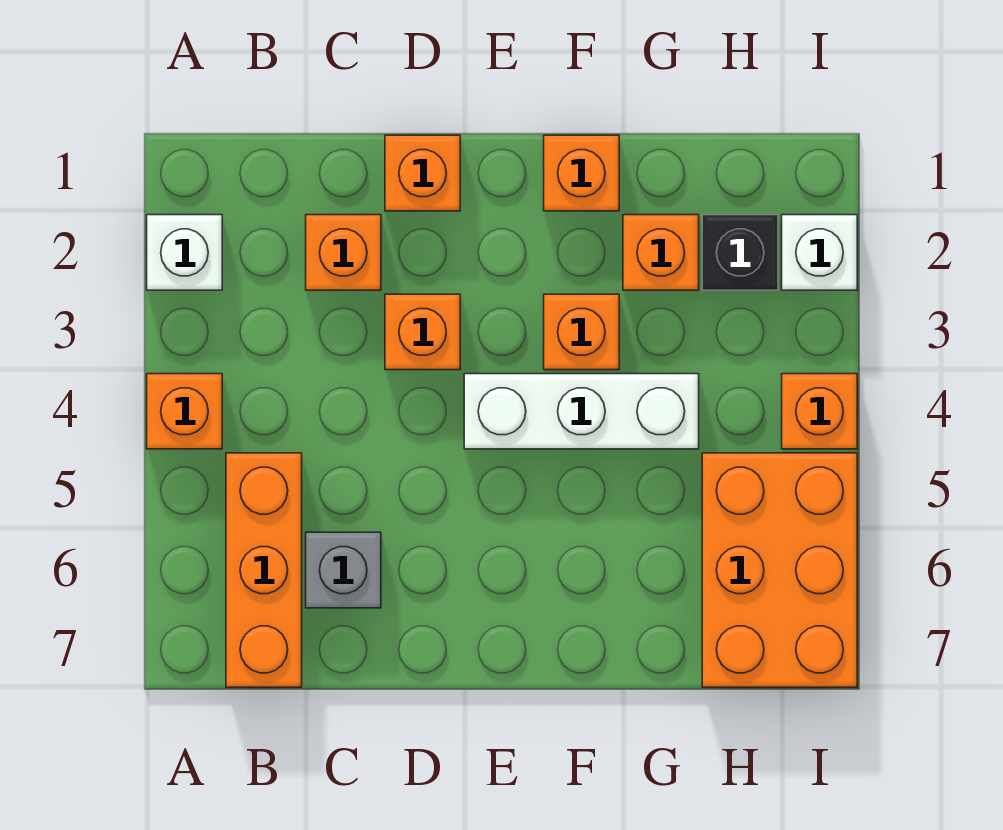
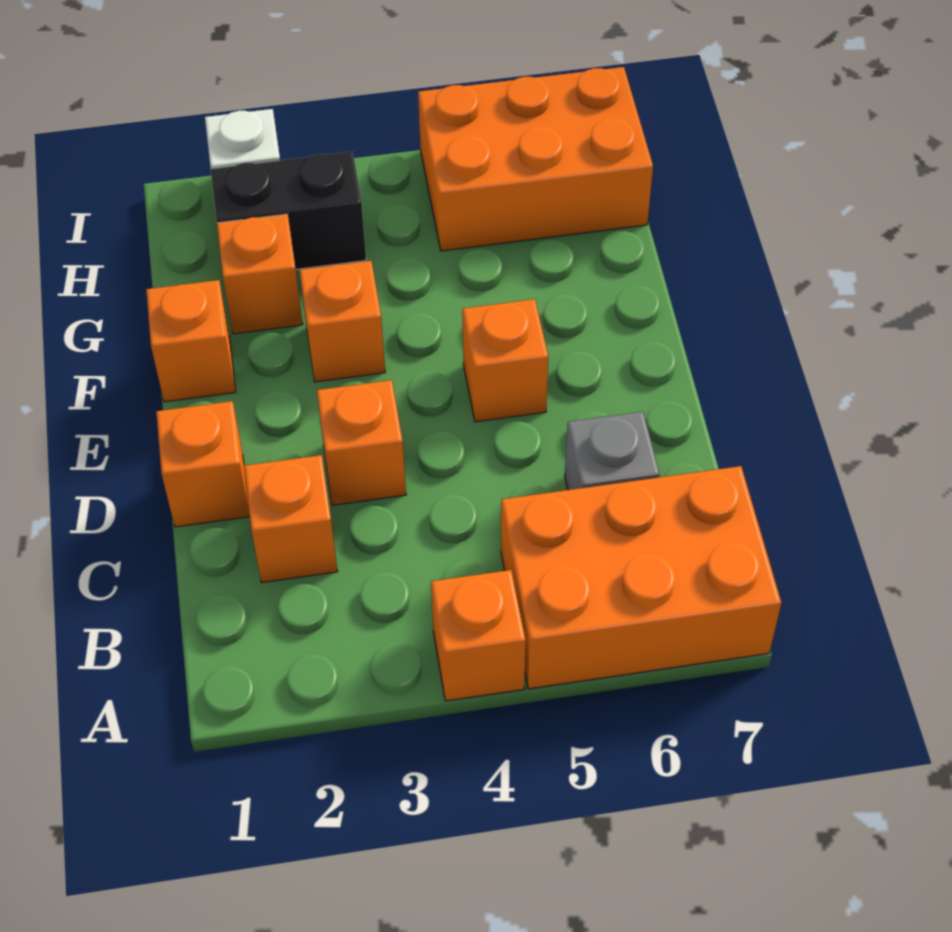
white brick A2 level 1 -> none
orange brick B5:B7 level 1 -> orange brick A5:B7 level 1
white brick E4:G4 level 1 -> none
black brick H2 level 1 -> black brick H2:H3 level 1
orange brick I4 level 1 -> orange brick E5 level 1

